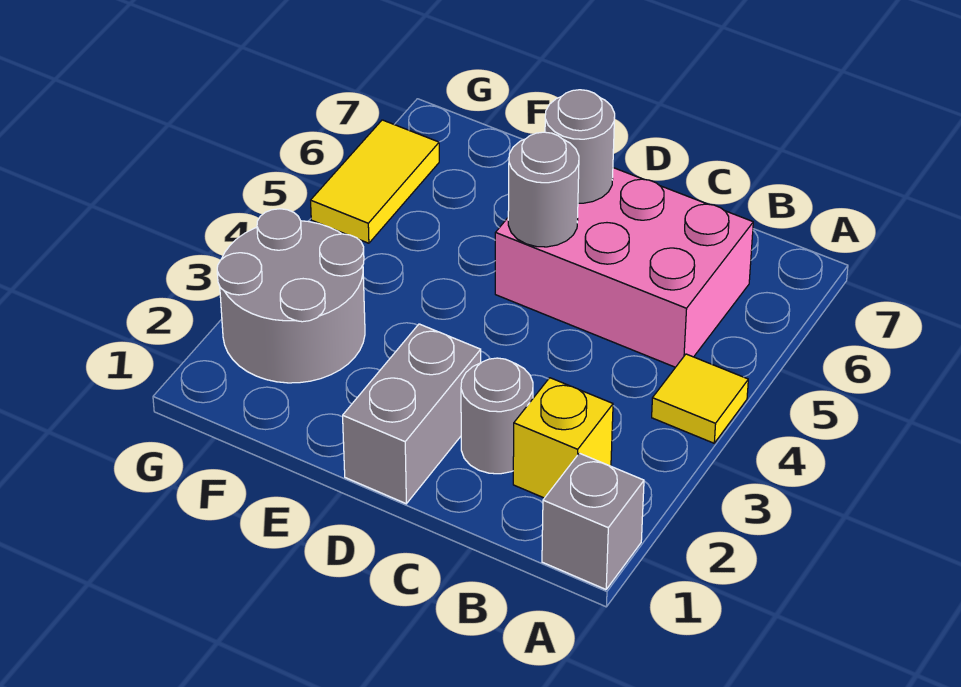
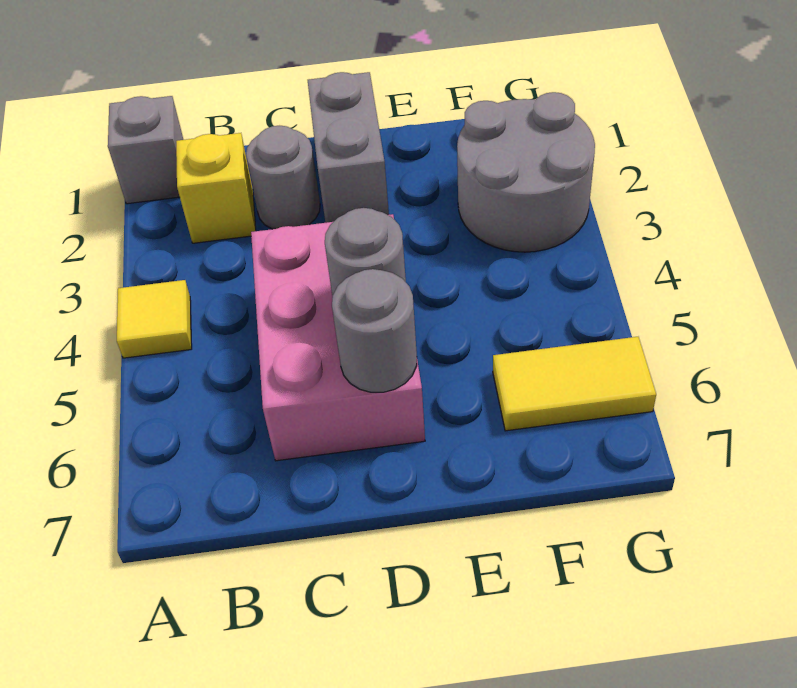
pink brick B5:D6 level 1 -> pink brick C4:D6 level 1
yellow tile G5:G6 level 1 -> yellow tile F6:G6 level 1

